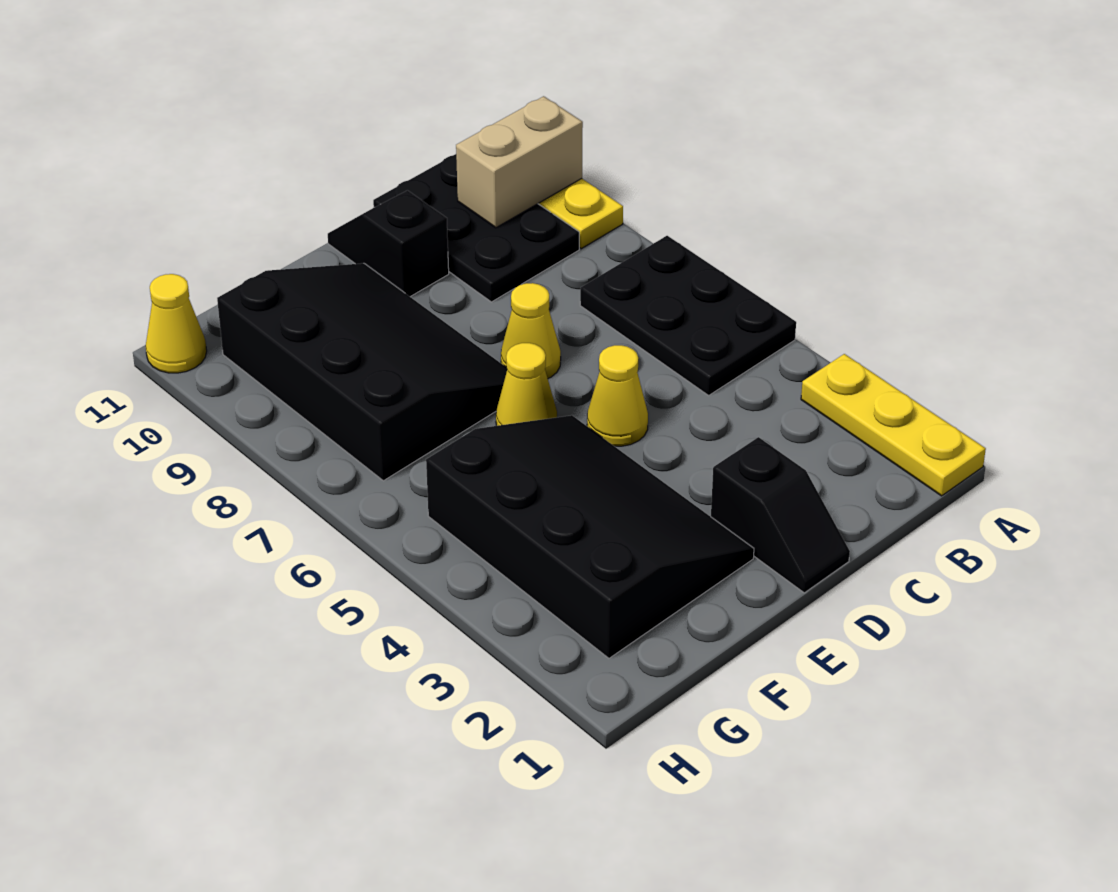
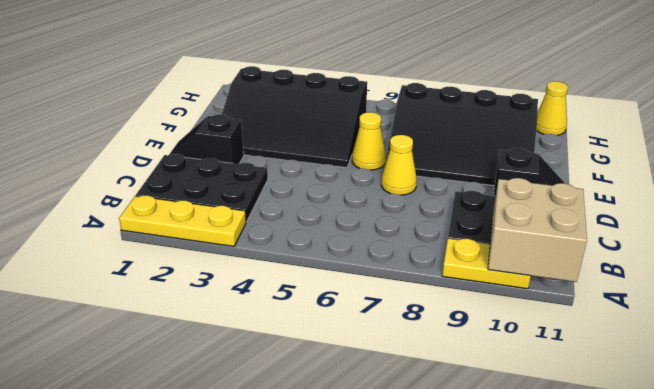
black plate A5:B7 level 1 -> black plate B1:C3 level 1
tan brick A10:B10 level 2 -> tan brick A10:B11 level 2
yellow cone D5 level 1 -> none

